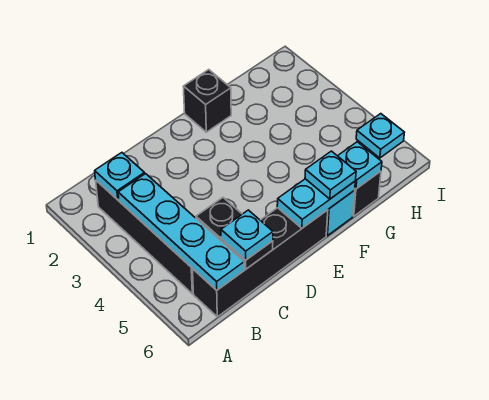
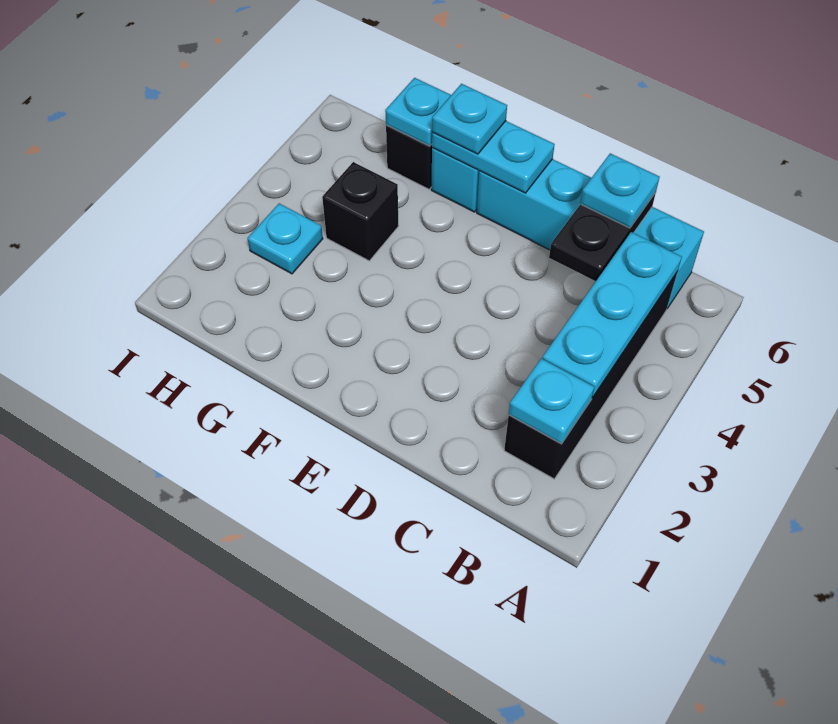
cyan plate B3:B6 level 2 -> cyan plate B3:B5 level 2
black brick B6:E6 level 1 -> cyan brick B6:E6 level 1
black brick F1 level 1 -> black brick G4 level 1
cyan plate I5 level 1 -> cyan plate H3 level 1

